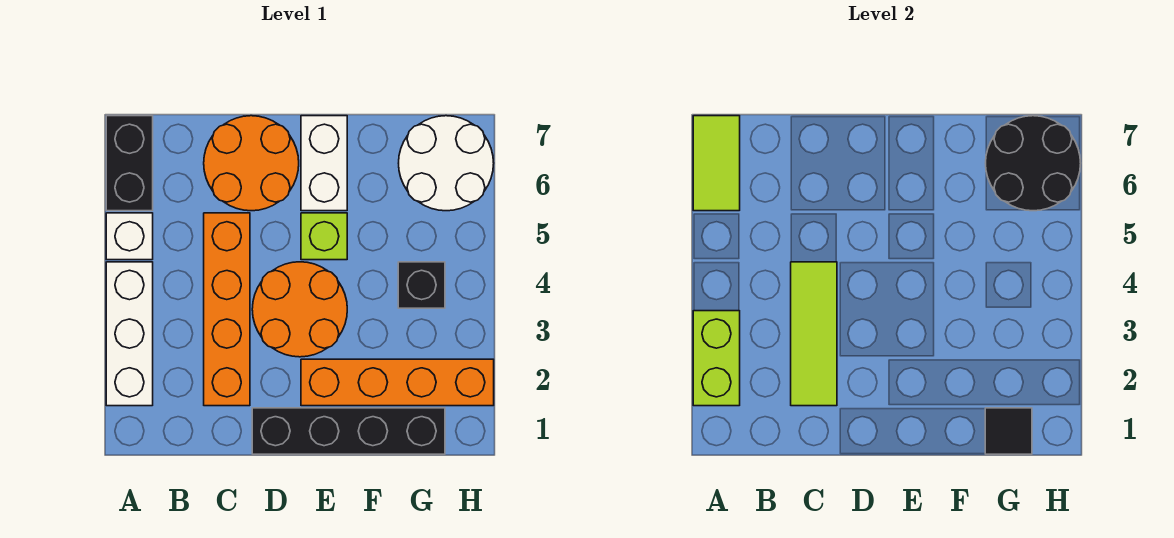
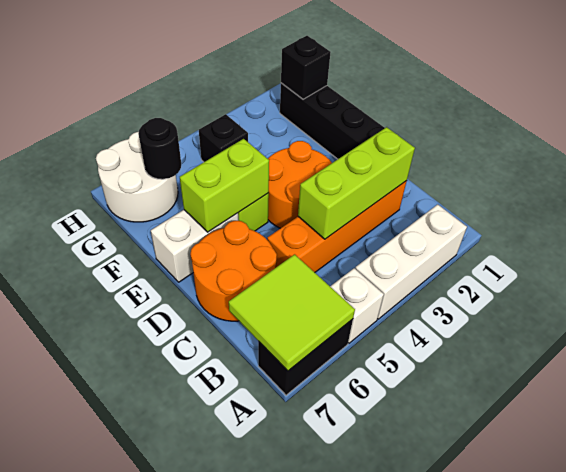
lime brick A2:A3 level 2 -> lime brick E5:E6 level 2
lime tile A6:A7 level 2 -> lime tile A6:B7 level 2
lime tile C2:C4 level 2 -> lime brick C2:C4 level 2
orange brick E2:H2 level 1 -> none
black tile G1 level 2 -> black brick G1 level 2
black round brick G6:H7 level 2 -> black round brick G6 level 2

